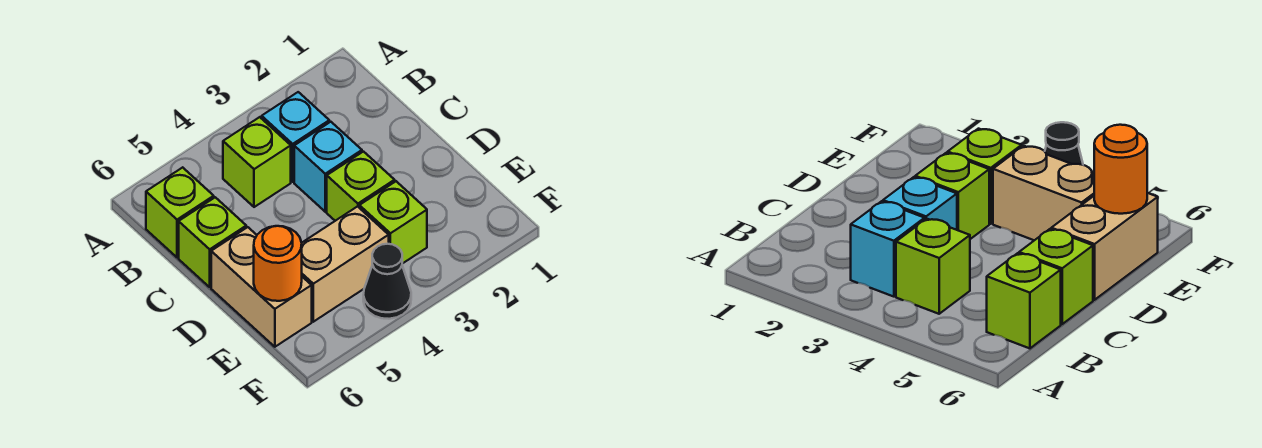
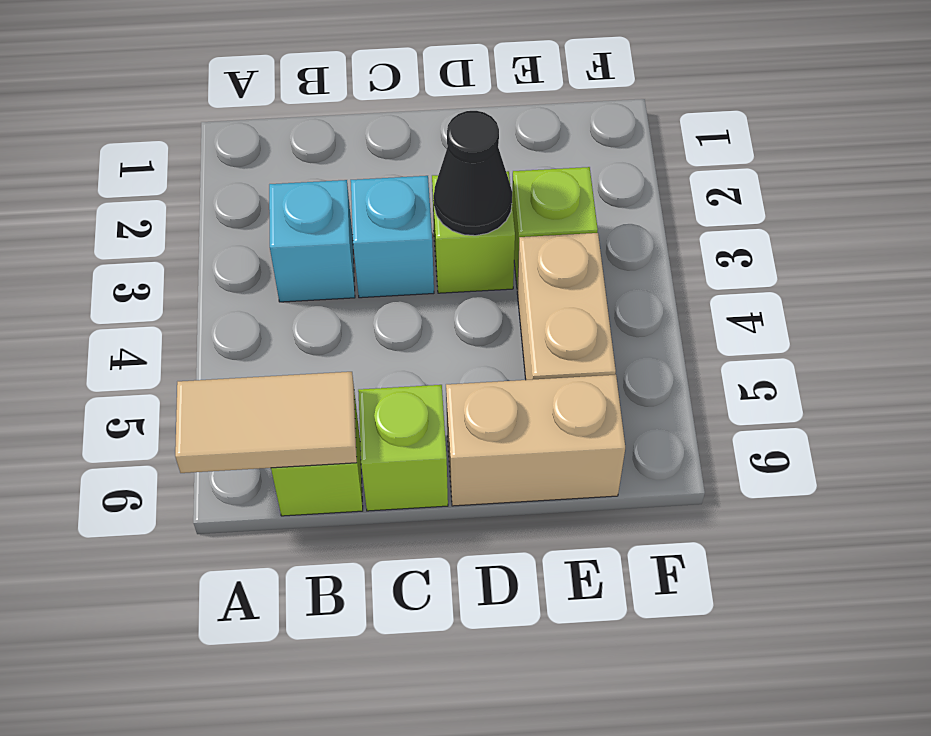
none -> tan tile A6:B6 level 2
lime brick B4 level 1 -> none
orange round brick E6 level 2 -> none
black cone F4 level 1 -> black cone D3 level 2

